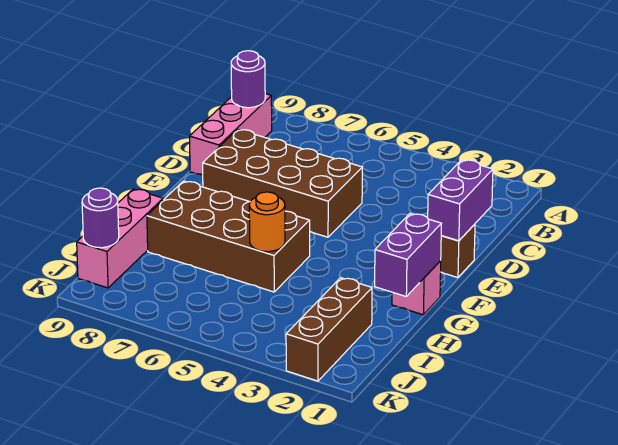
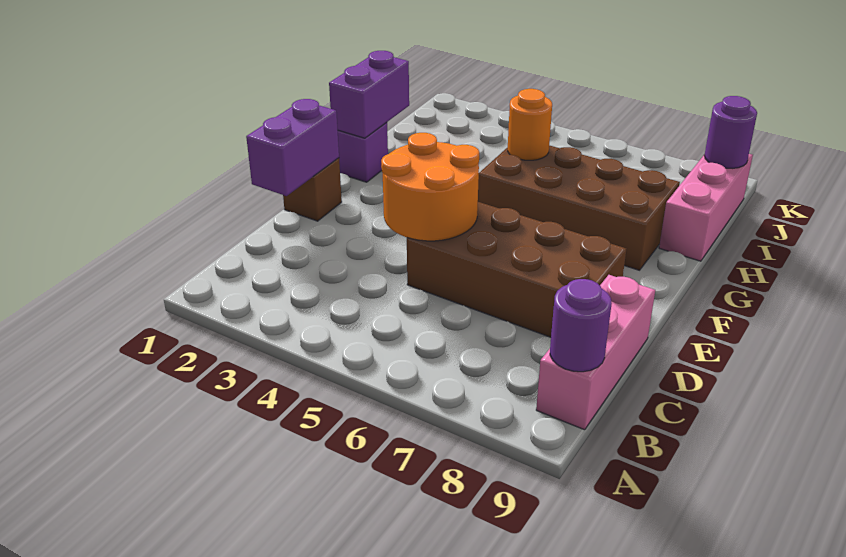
none -> orange round brick D4:E5 level 2
pink brick G1 level 1 -> purple brick G1 level 1
brown brick I2:K2 level 1 -> none

